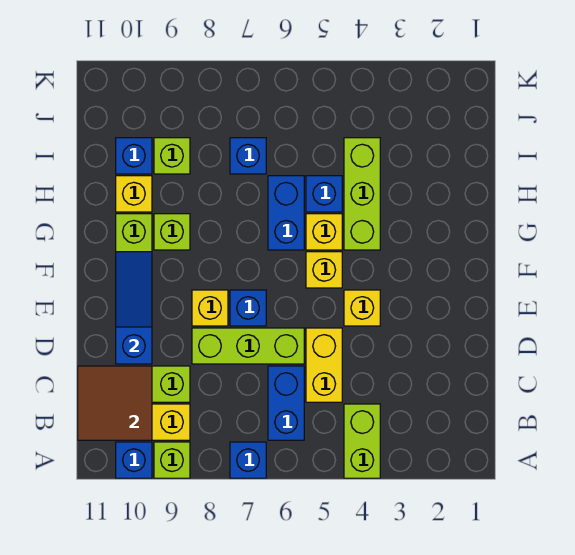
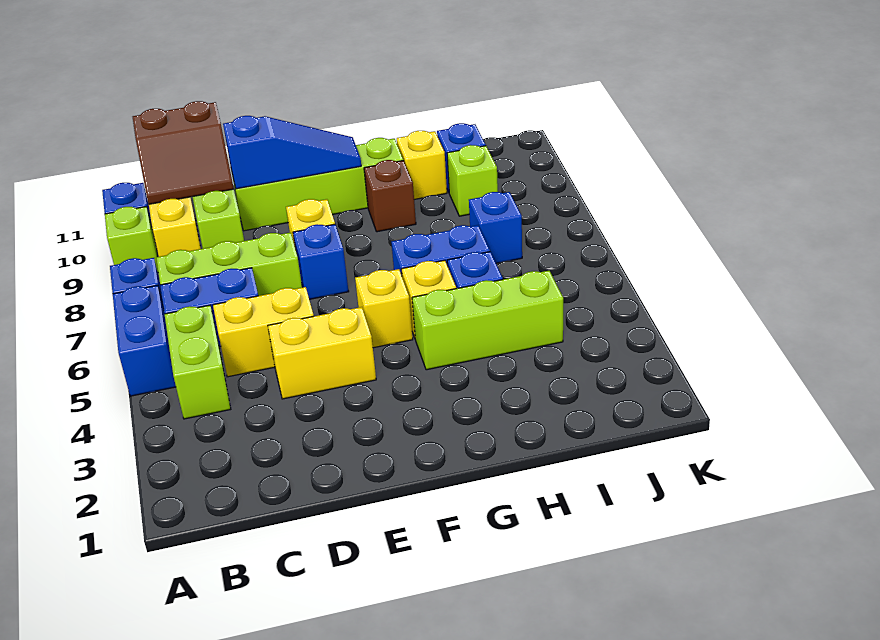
lime brick A4:B4 level 1 -> lime brick B4:B5 level 1
none -> blue brick A5:A6 level 1
brown tile B10:C11 level 2 -> brown slope B10:C11 level 2 top 11
lime brick D6:D8 level 1 -> lime brick B7:D7 level 1
yellow brick E4 level 1 -> yellow brick D4:E4 level 1
lime brick G9 level 1 -> brown brick G9 level 1

